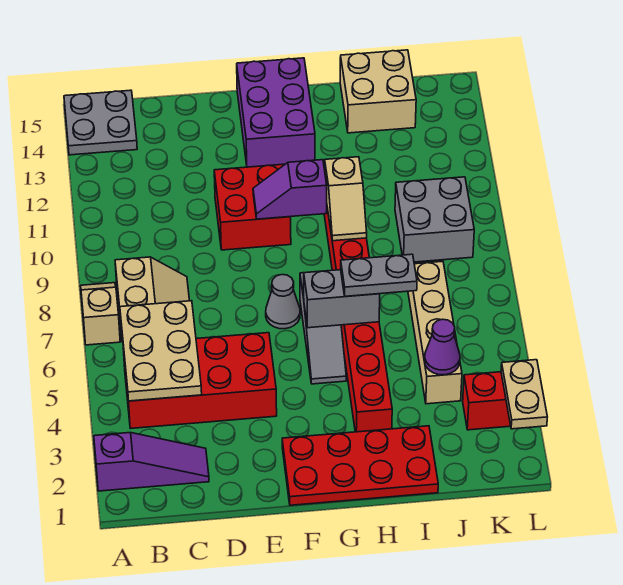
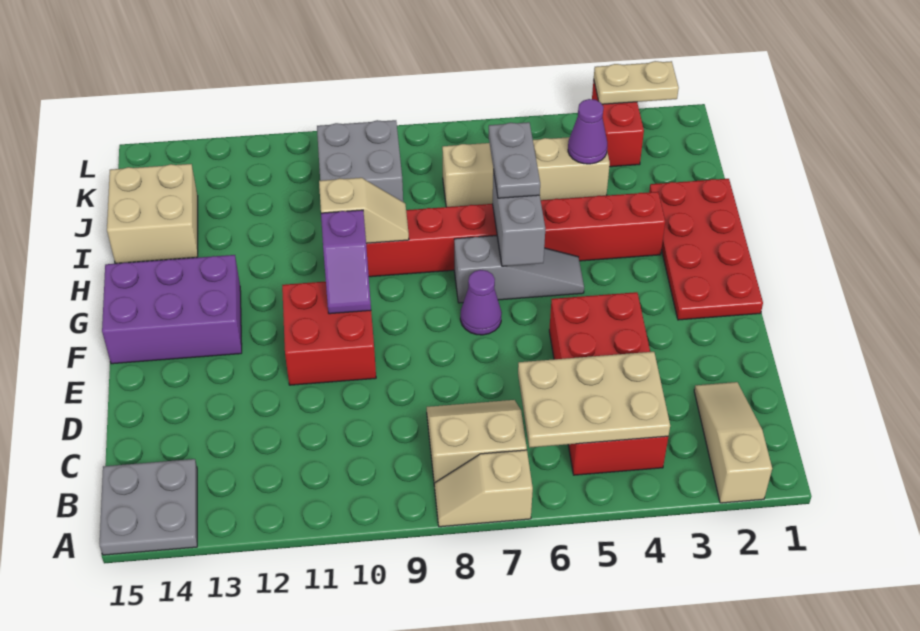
purple slope A2:C2 level 1 top A -> tan slope A2:C2 level 1 top A
grey cone F7 level 1 -> purple cone F7 level 1

